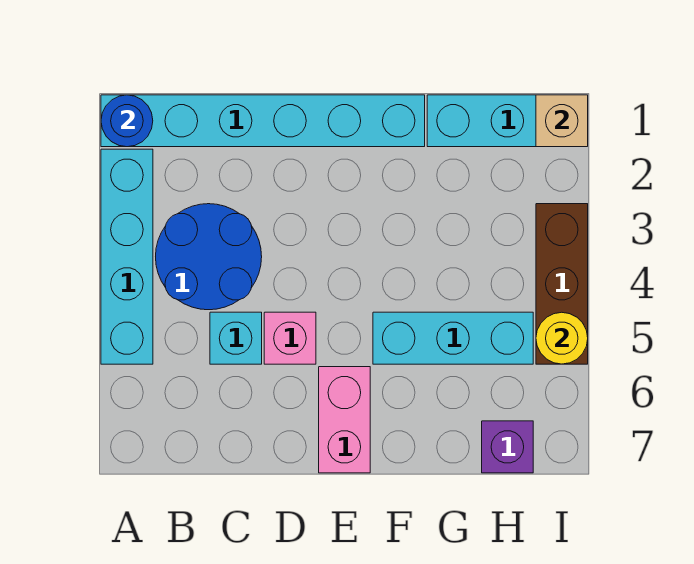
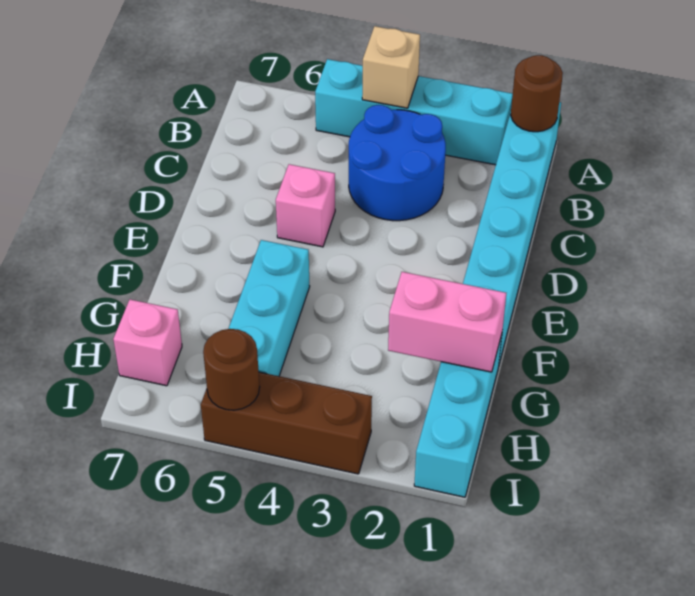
blue round brick A1 level 2 -> brown round brick A1 level 2
cyan brick C5 level 1 -> none
pink brick E6:E7 level 1 -> pink brick G1:G2 level 2
purple brick H7 level 1 -> pink brick H7 level 1
tan brick I1 level 2 -> tan brick A4 level 2
yellow round brick I5 level 2 -> brown round brick I5 level 2

